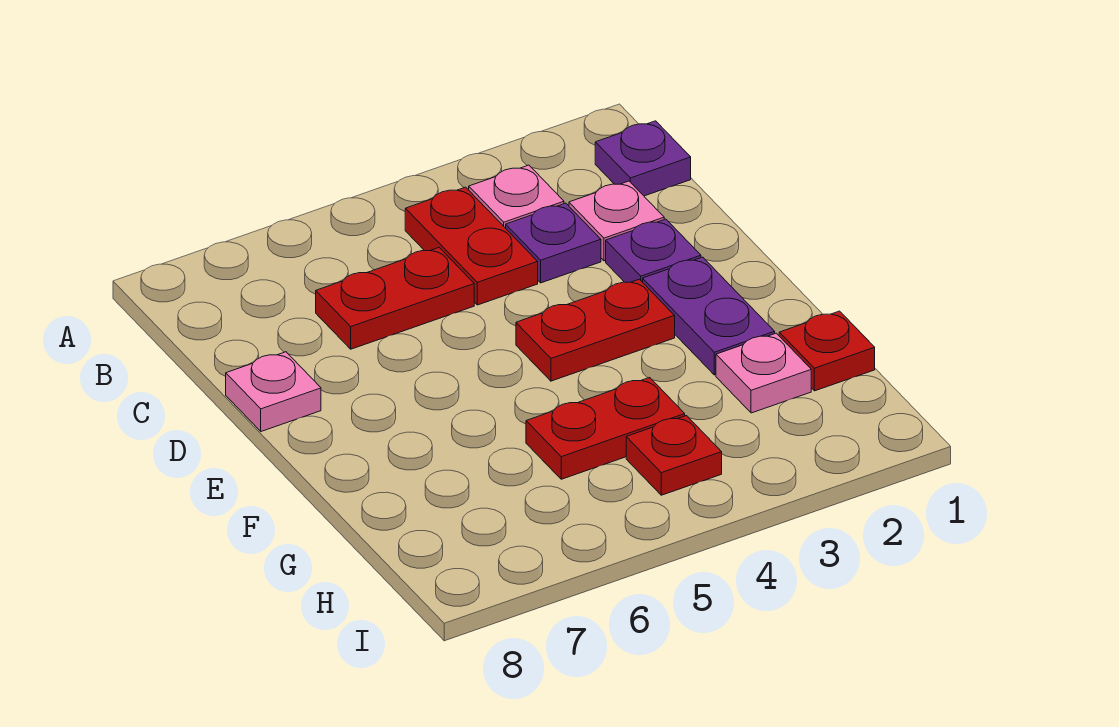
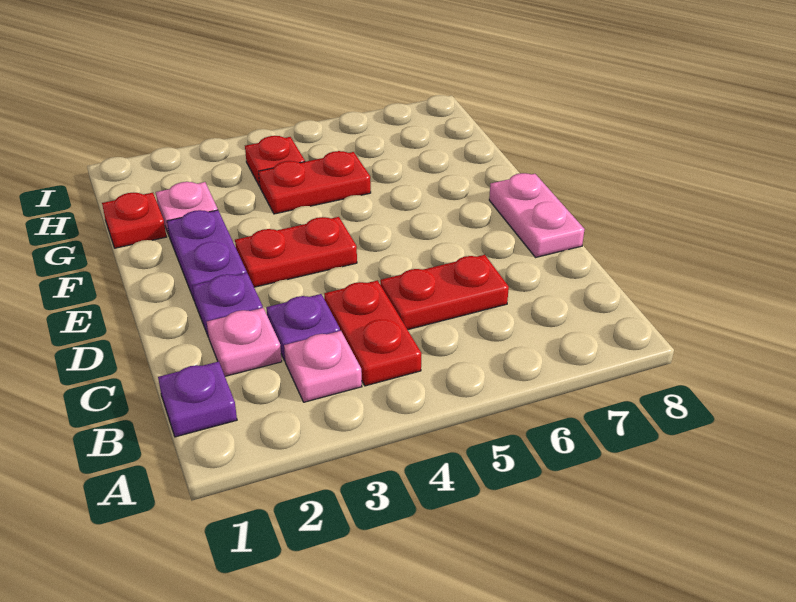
pink plate D8 level 1 -> pink plate D8:E8 level 1

